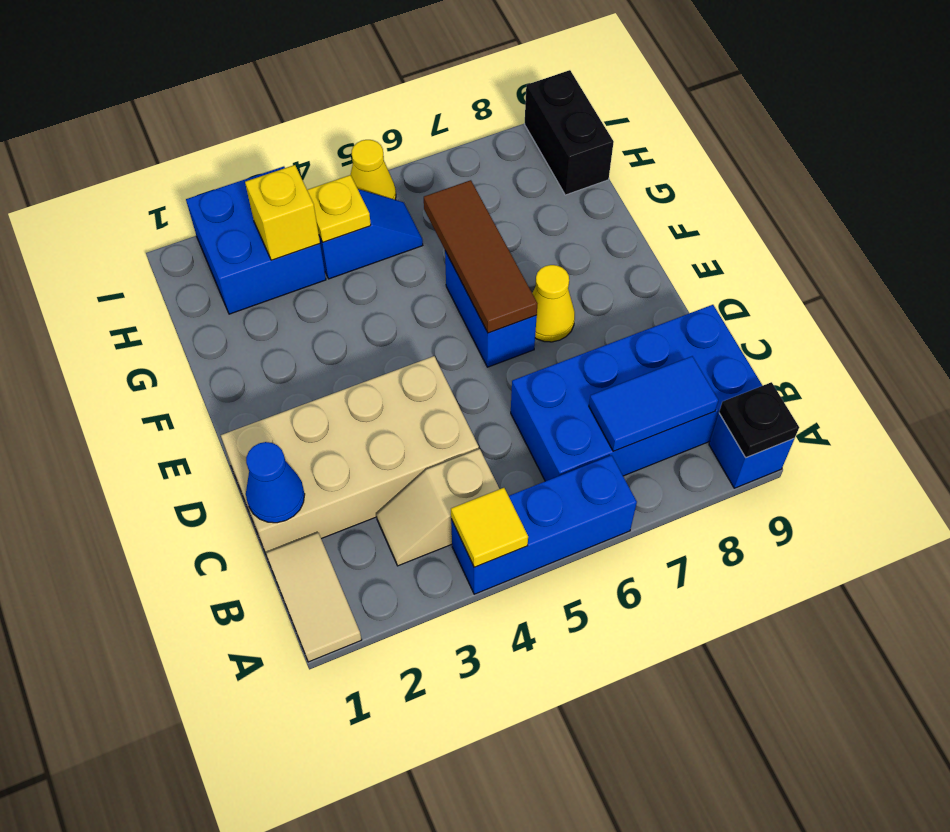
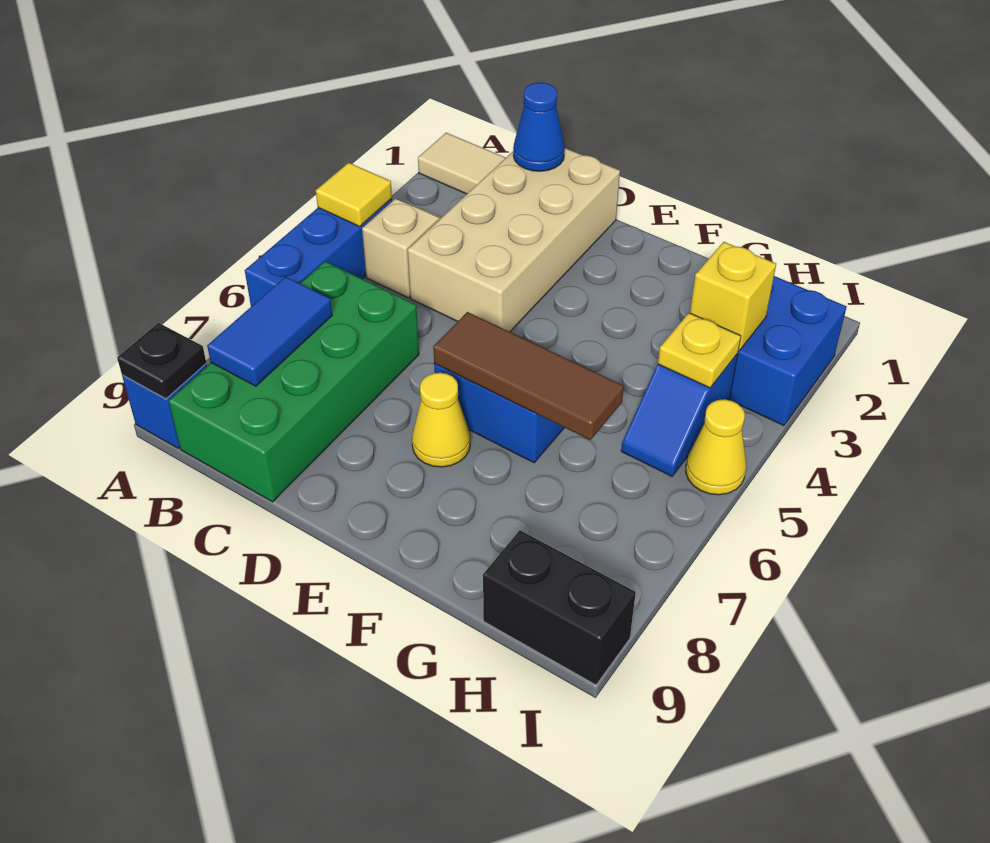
blue brick B6:C9 level 1 -> green brick B6:C9 level 1

